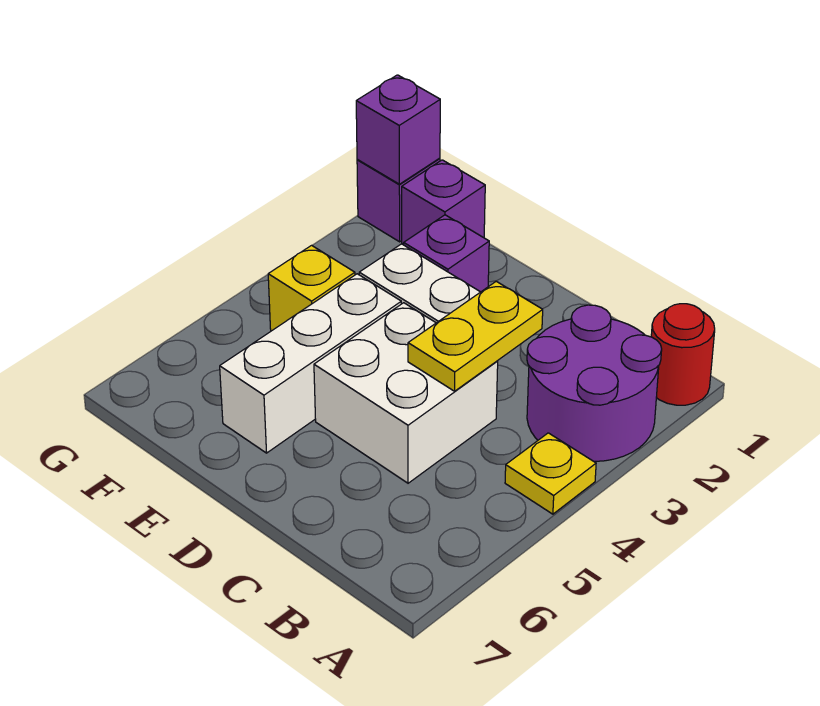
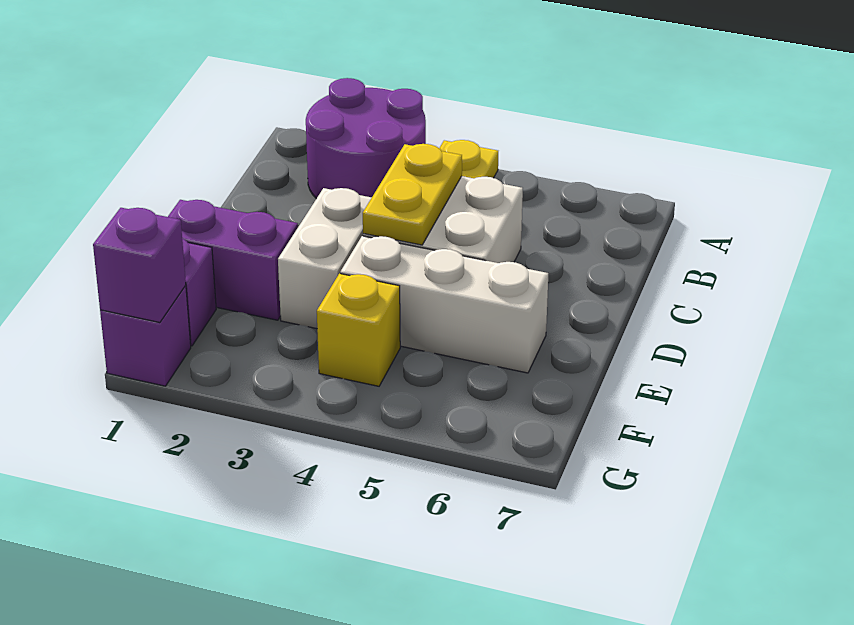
red round brick A1 level 1 -> none
yellow plate C3:C4 level 2 -> yellow plate C4:D4 level 2
purple brick E2 level 1 -> purple brick E1:E2 level 1

